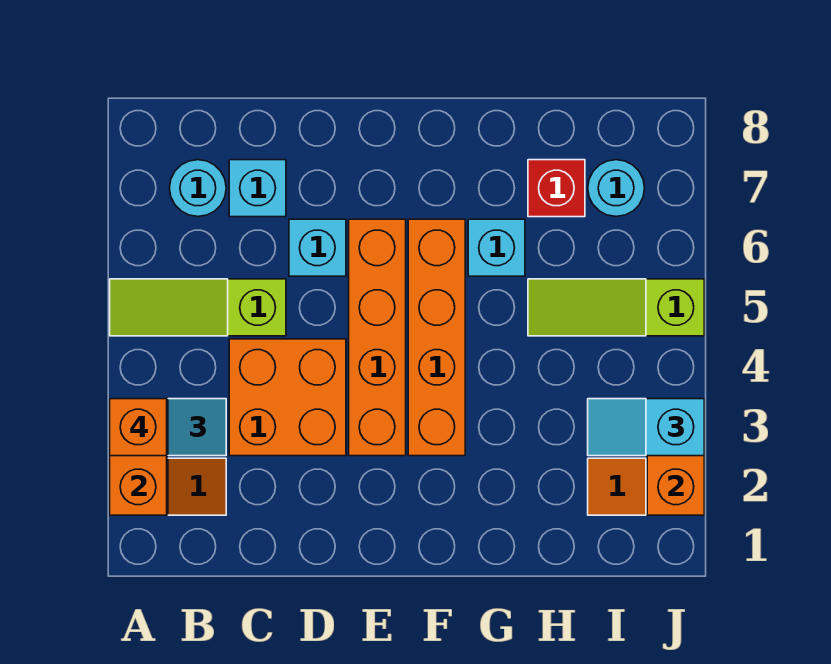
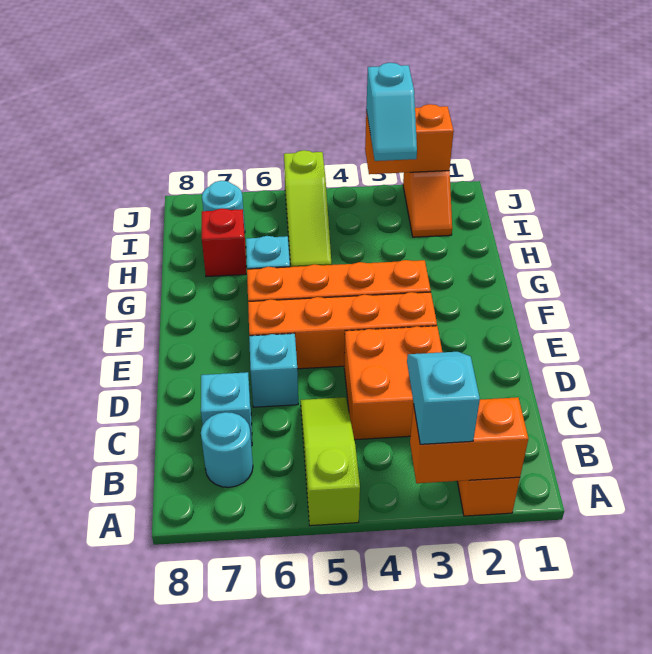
orange brick A3 level 4 -> none
lime slope A5:C5 level 1 top C -> lime slope A5:C5 level 1 top A

